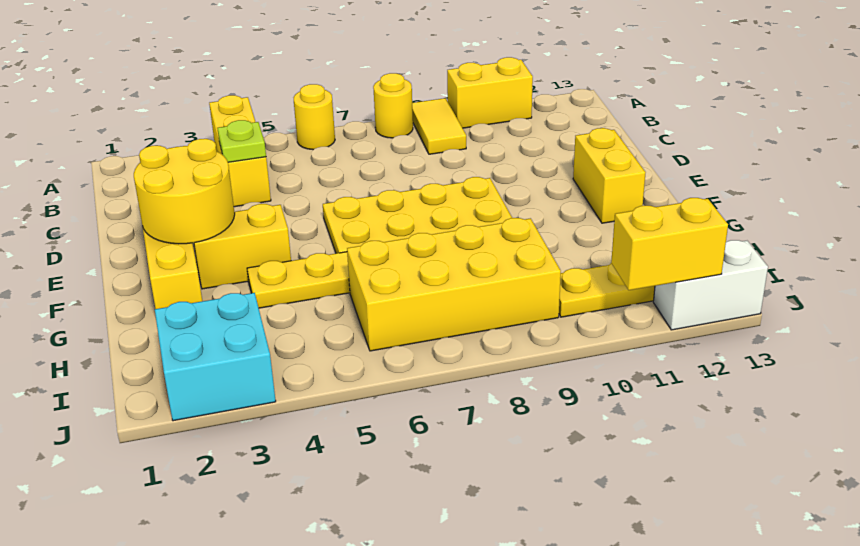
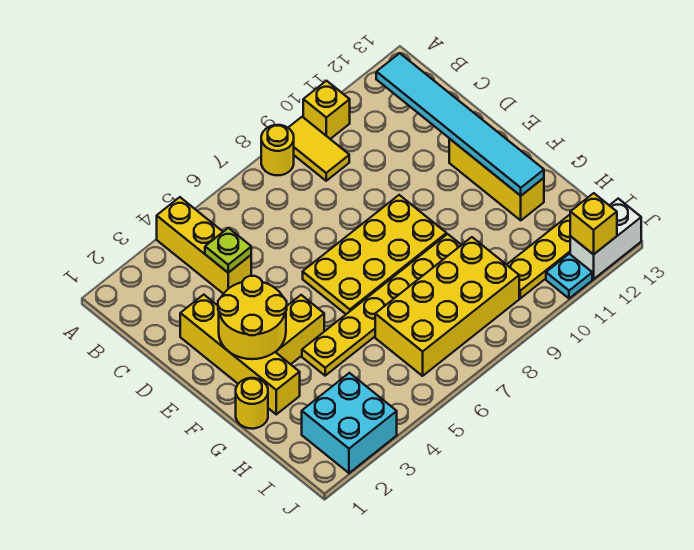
yellow round brick A6 level 1 -> yellow round brick G1 level 1
yellow brick A10:A11 level 1 -> yellow brick A10 level 1
none -> cyan tile B12:G12 level 2
yellow brick E12:F12 level 1 -> yellow brick E12:G12 level 1
none -> cyan plate J11 level 1
yellow brick J11:J12 level 2 -> yellow brick J12 level 2

